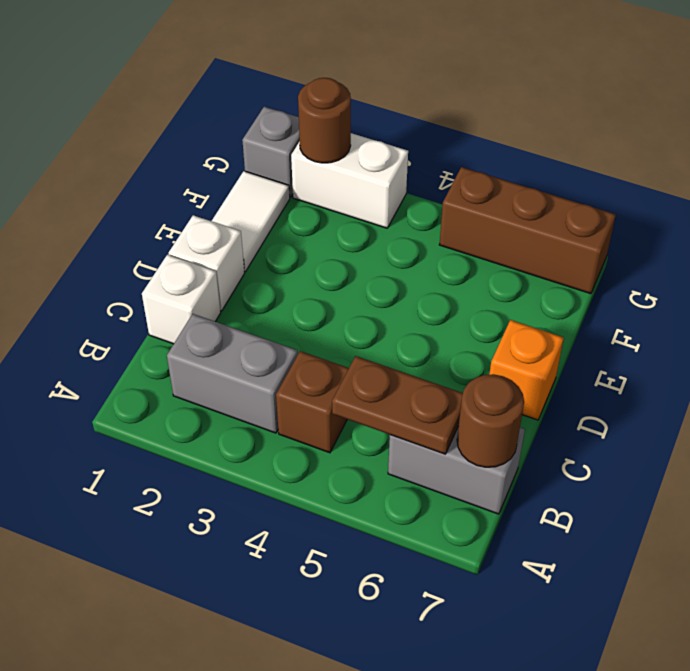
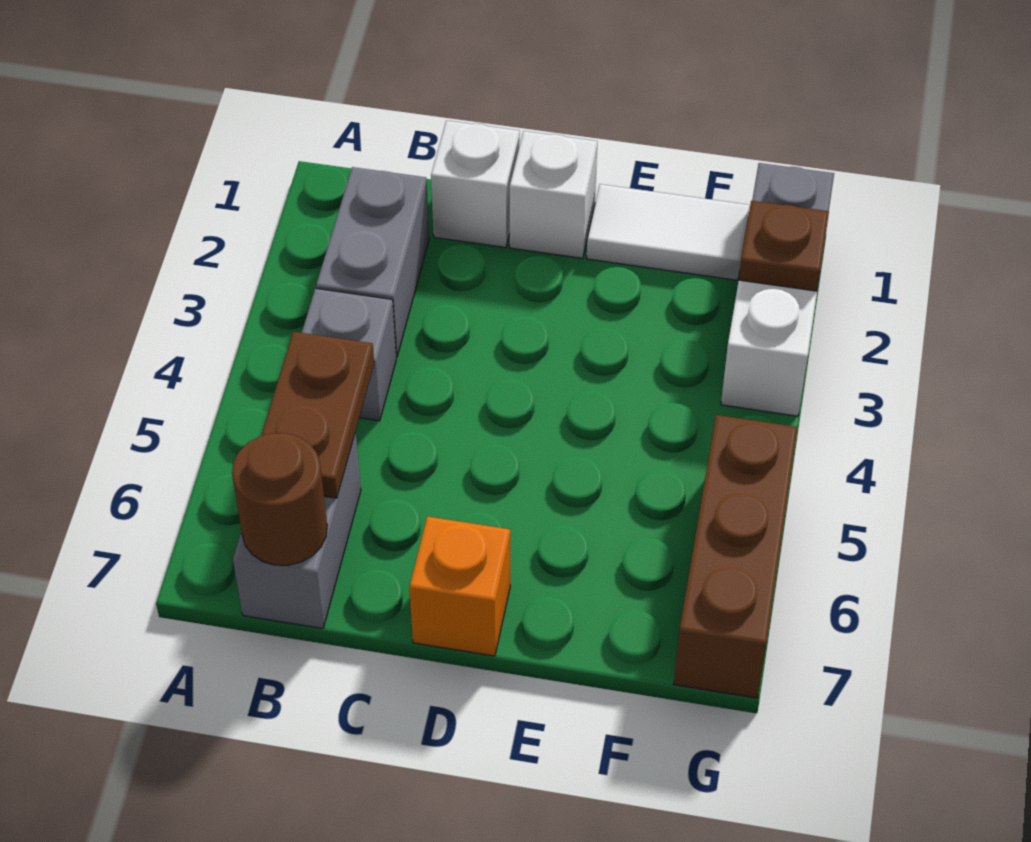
brown brick B4 level 1 -> grey brick B4 level 1
brown round brick G2 level 2 -> brown plate G2 level 2

